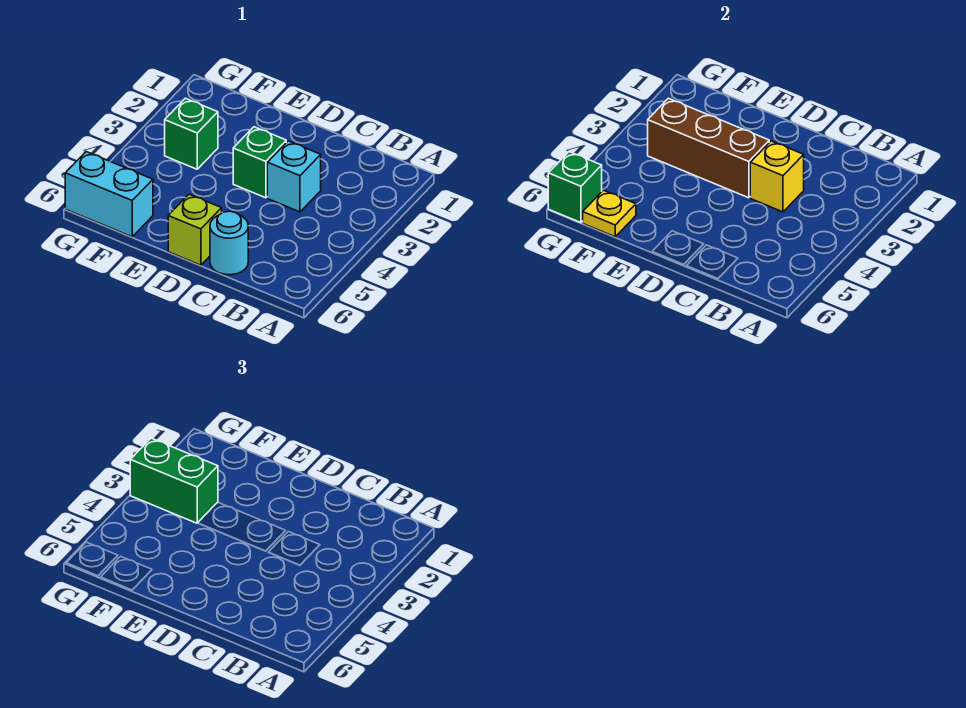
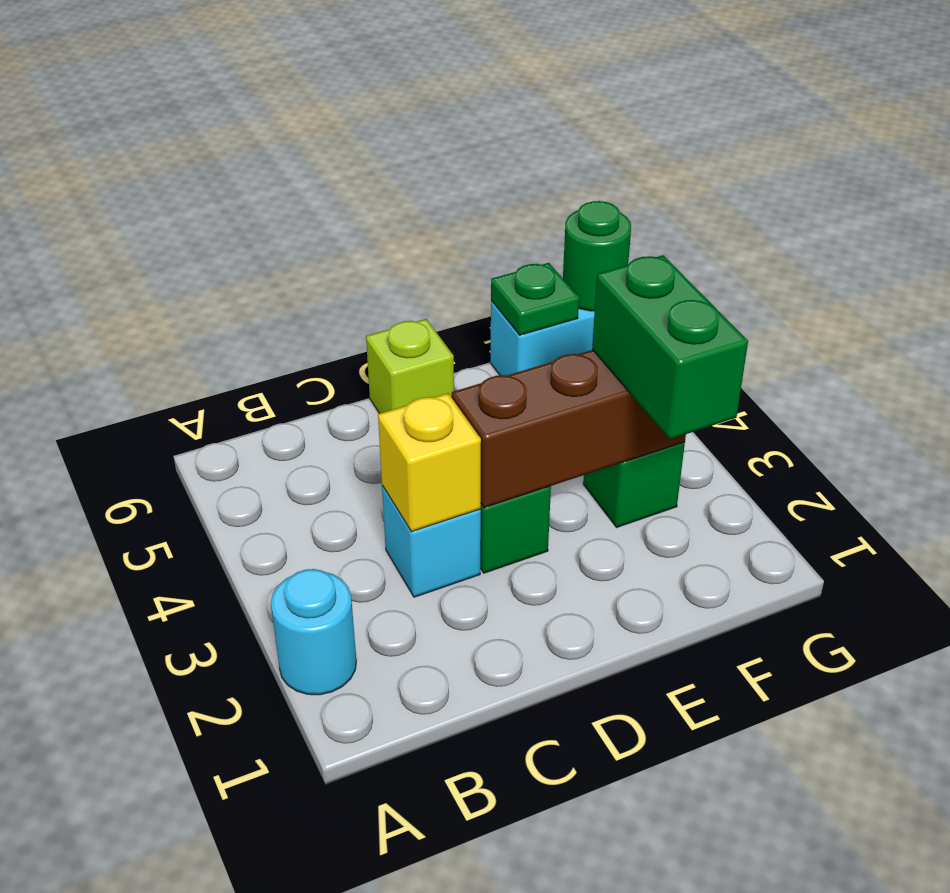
cyan round brick C6 level 1 -> cyan round brick A2 level 1
green brick F3:G3 level 3 -> green brick F2:F3 level 3
yellow plate F6 level 2 -> green plate F6 level 2
green brick G6 level 2 -> green round brick G6 level 2

